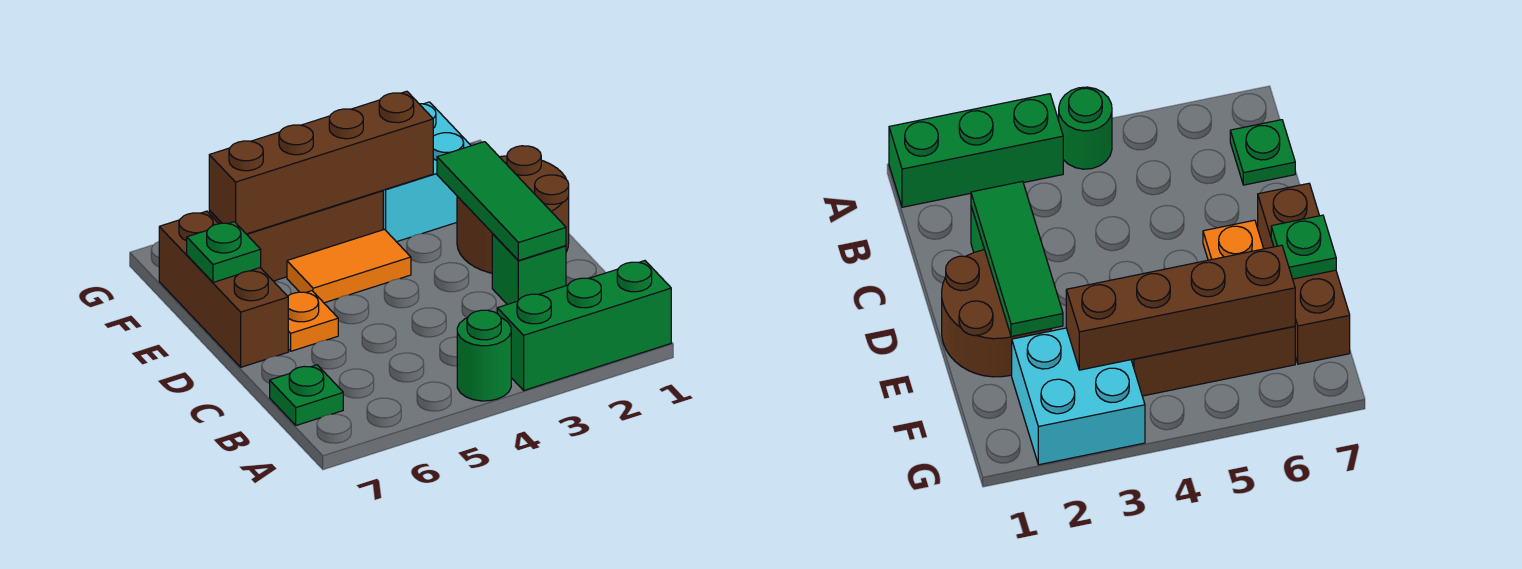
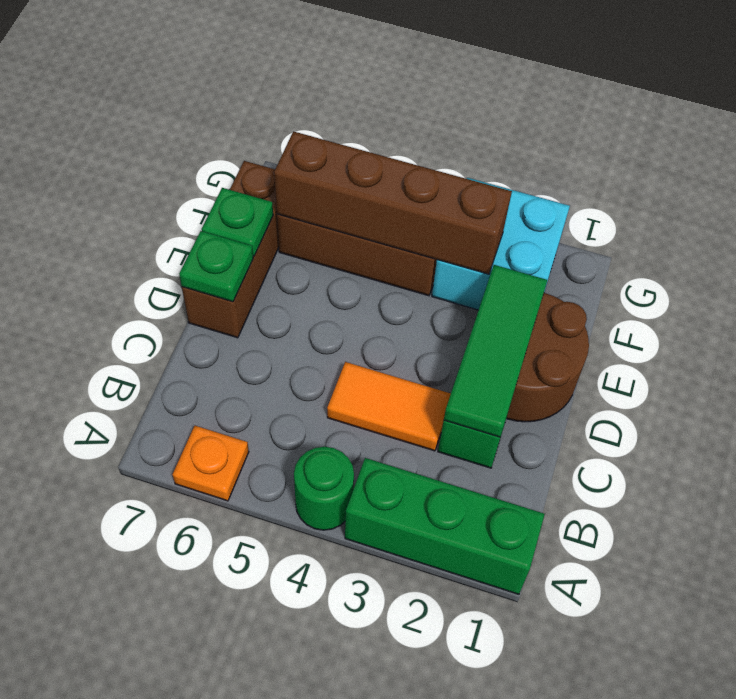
green plate B7 level 1 -> green plate D7 level 2
orange plate D6 level 1 -> orange plate A6 level 1
orange tile E4:E5 level 1 -> orange tile C3:C4 level 1

